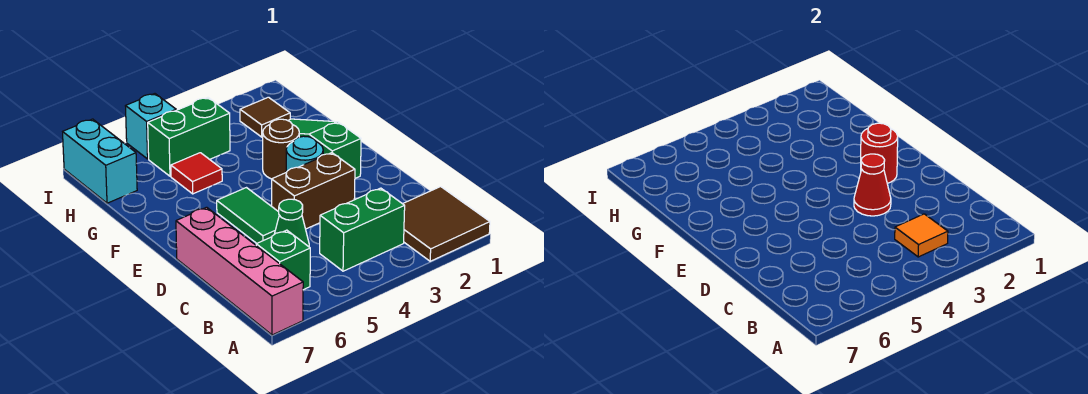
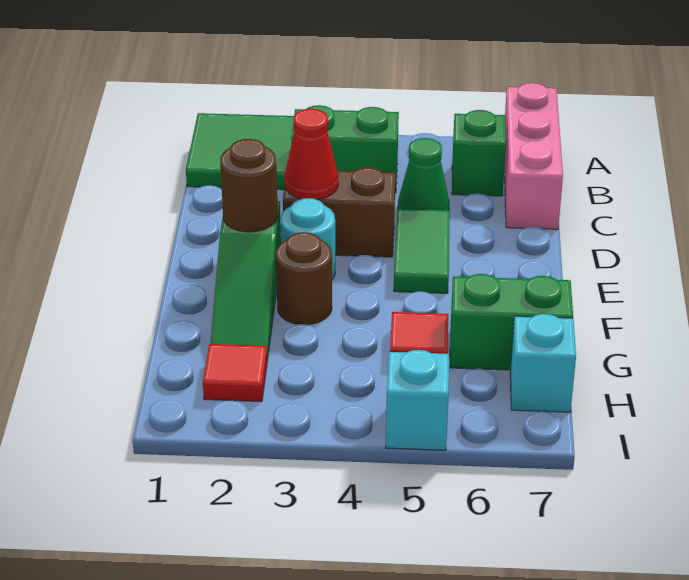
brown tile A1:B2 level 1 -> green tile A1:B2 level 1
pink brick A7:D7 level 1 -> pink brick A7:C7 level 1
orange tile B3 level 2 -> none
red round brick E2 level 2 -> brown round brick E2 level 2
brown tile H2 level 1 -> red tile H2 level 1
green brick H4:H5 level 1 -> green brick G6:G7 level 1
cyan brick H7:I7 level 1 -> cyan brick H7 level 1

